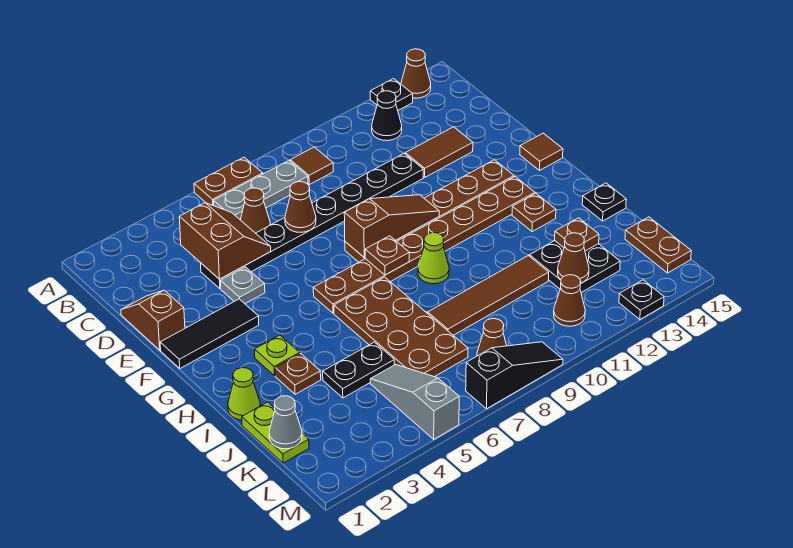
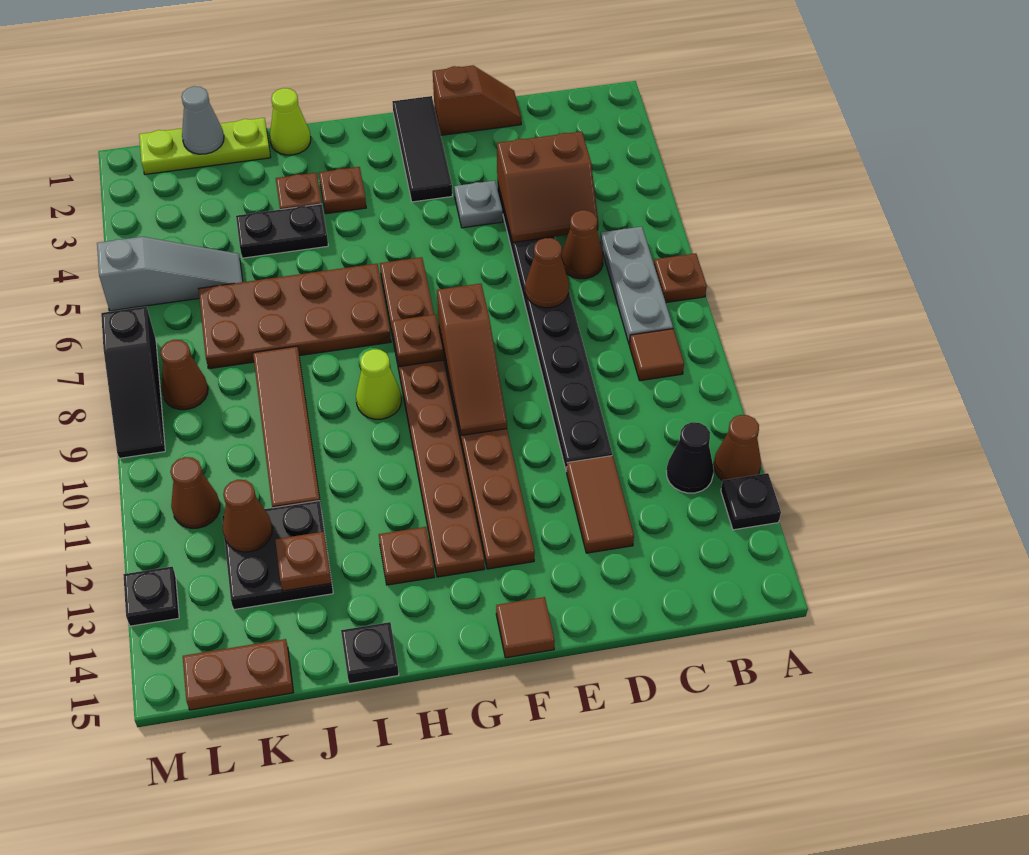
brown plate A6:A7 level 1 -> brown plate A7 level 1
brown cone A14 level 1 -> brown cone A12 level 1
lime plate H3 level 1 -> brown plate H3 level 1
lime plate J1:K1 level 1 -> lime plate J1:L1 level 1
black plate J4:J5 level 1 -> black plate I4:J4 level 1

